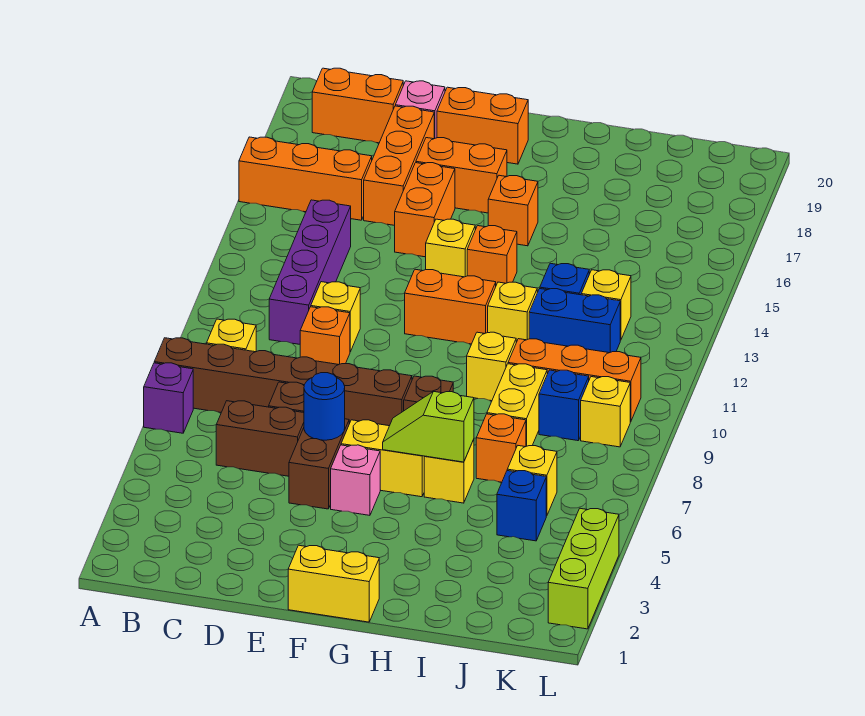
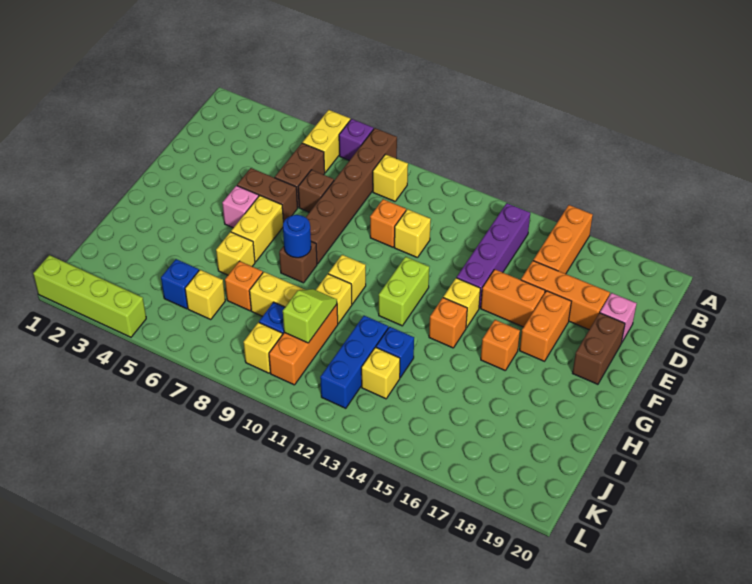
orange brick B19:C19 level 1 -> none
purple brick C11:C14 level 1 -> purple brick B14:E14 level 1
blue round brick E6 level 2 -> blue round brick G8 level 2
orange brick E19:F19 level 1 -> brown brick E19:F19 level 1
yellow brick F1:G1 level 1 -> yellow brick A6:B6 level 1
orange brick F12:G12 level 1 -> lime brick F12:G12 level 1
lime slope G6:H6 level 2 top H -> lime slope I10:J10 level 2 top J
yellow brick H12 level 1 -> yellow brick G10 level 1
blue brick I12:J12 level 1 -> blue brick I12:K12 level 1
lime brick L2:L4 level 1 -> lime brick L1:L4 level 1

